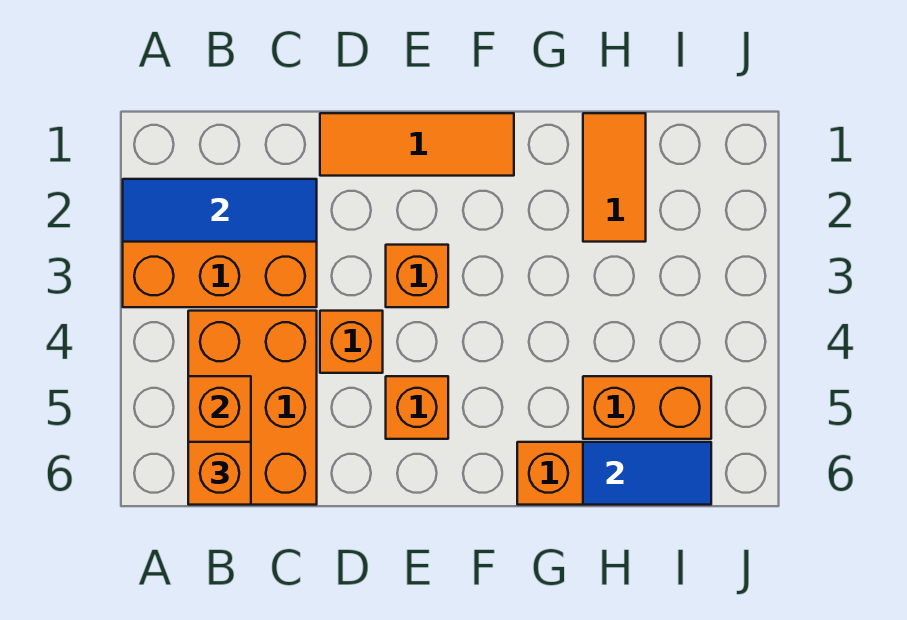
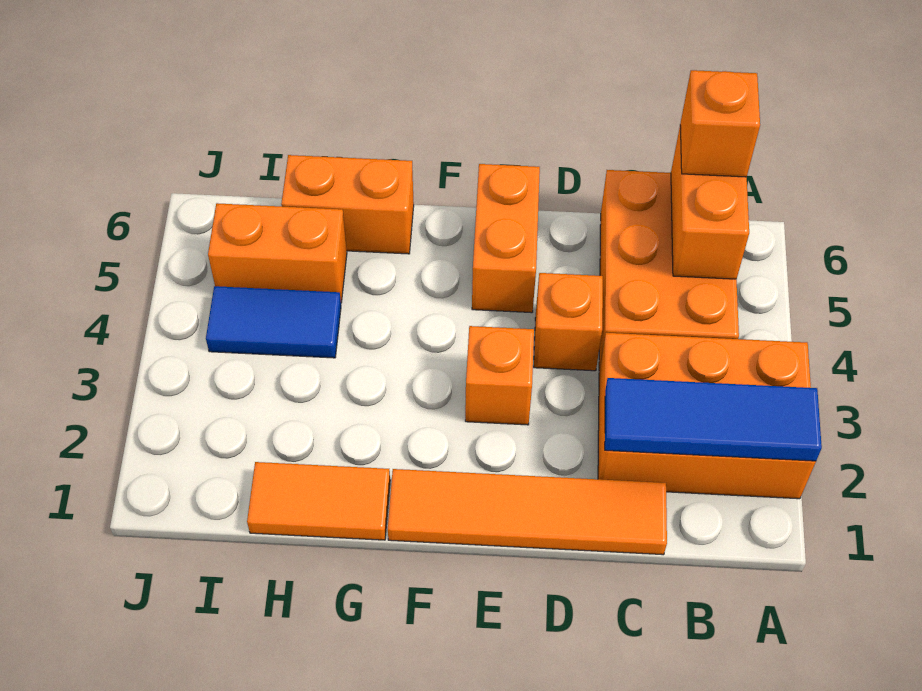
orange tile D1:F1 level 1 -> orange tile C1:F1 level 1
orange brick E5 level 1 -> orange brick E5:E6 level 1
orange tile H1:H2 level 1 -> orange tile G1:H1 level 1
blue tile H6:I6 level 2 -> blue tile H4:I4 level 1

